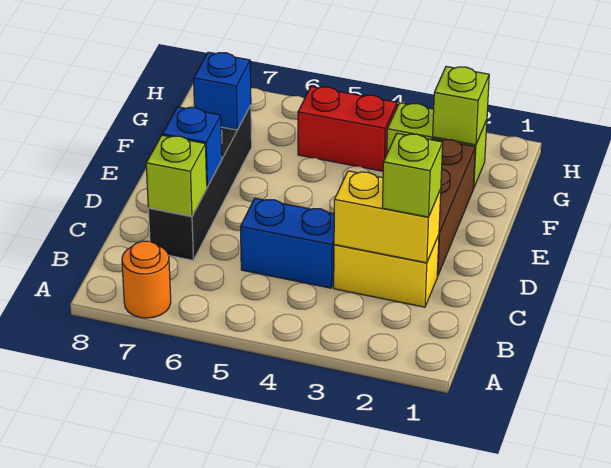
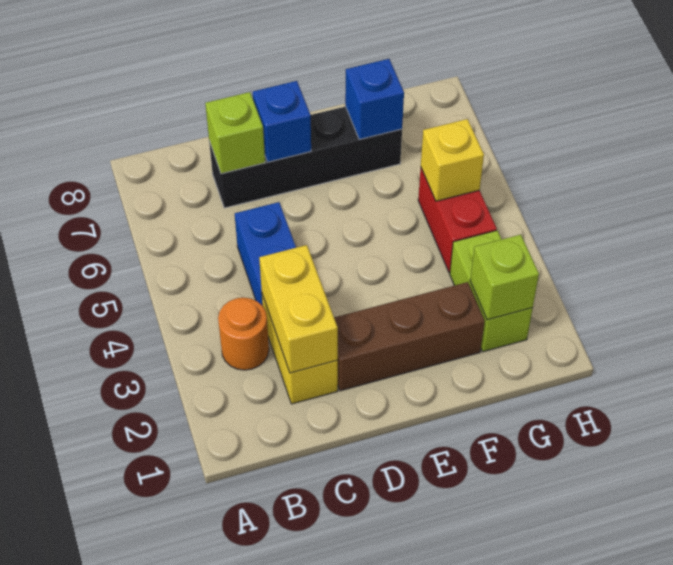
orange round brick A7 level 1 -> orange round brick B3 level 1
lime brick C2 level 3 -> none
none -> yellow brick G5 level 2

